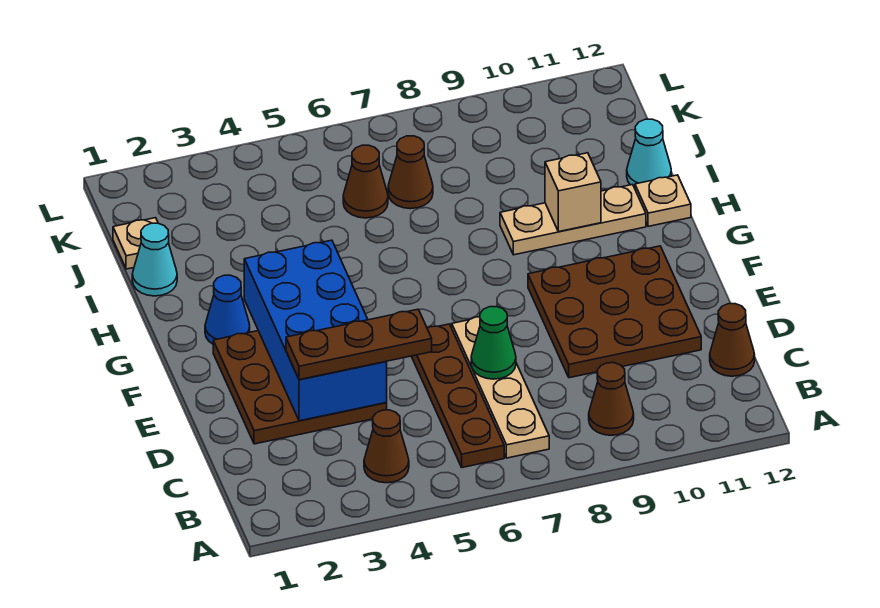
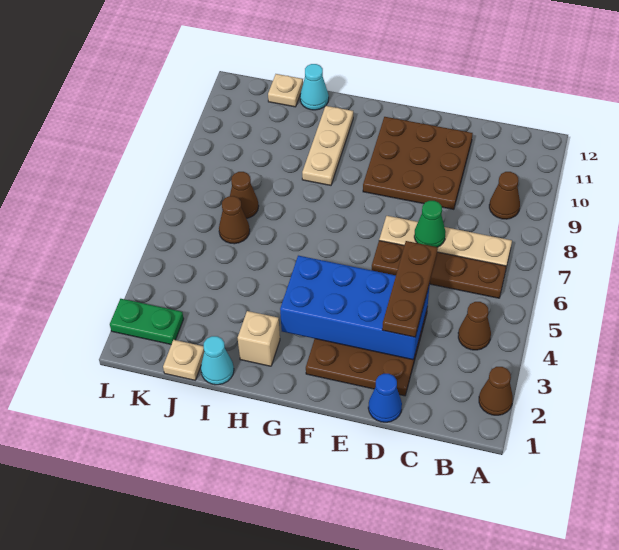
brown cone C12 level 1 -> brown cone A2 level 1
blue cone G2 level 1 -> blue cone D1 level 1
tan brick H10 level 2 -> tan brick H2 level 1
tan plate H12 level 1 -> tan plate J12 level 1
none -> green plate K2:L2 level 1

